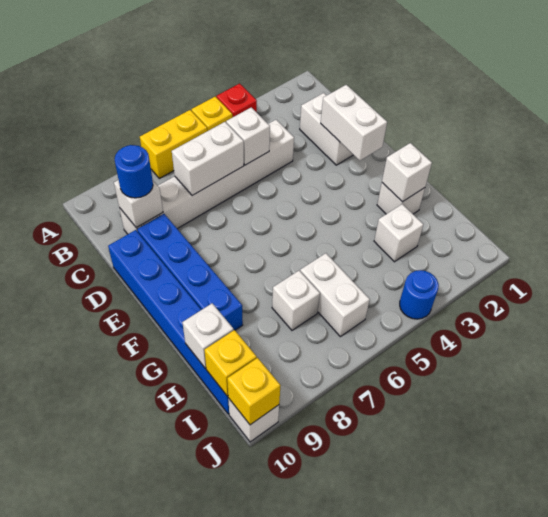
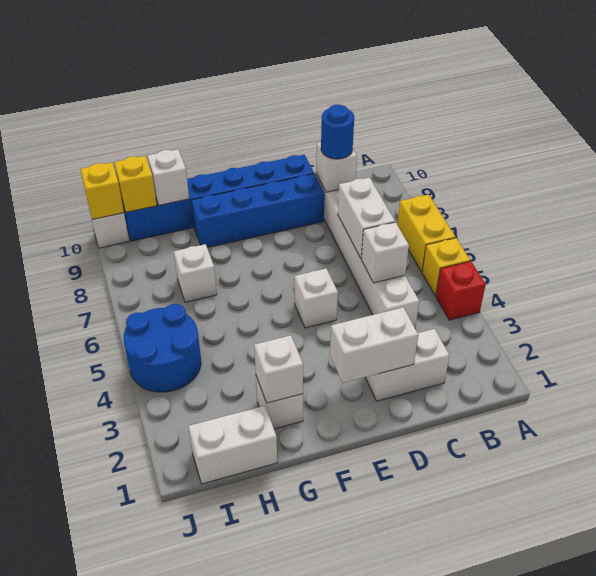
white brick H3 level 1 -> white brick E5 level 1
white brick H6:I6 level 1 -> white brick H1:I1 level 1
blue round brick J4 level 1 -> blue round brick I4:J5 level 1

